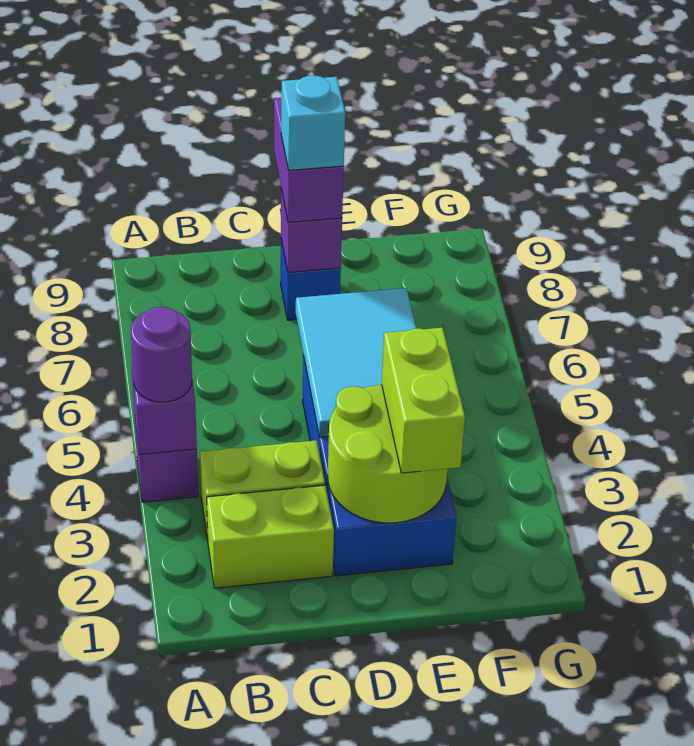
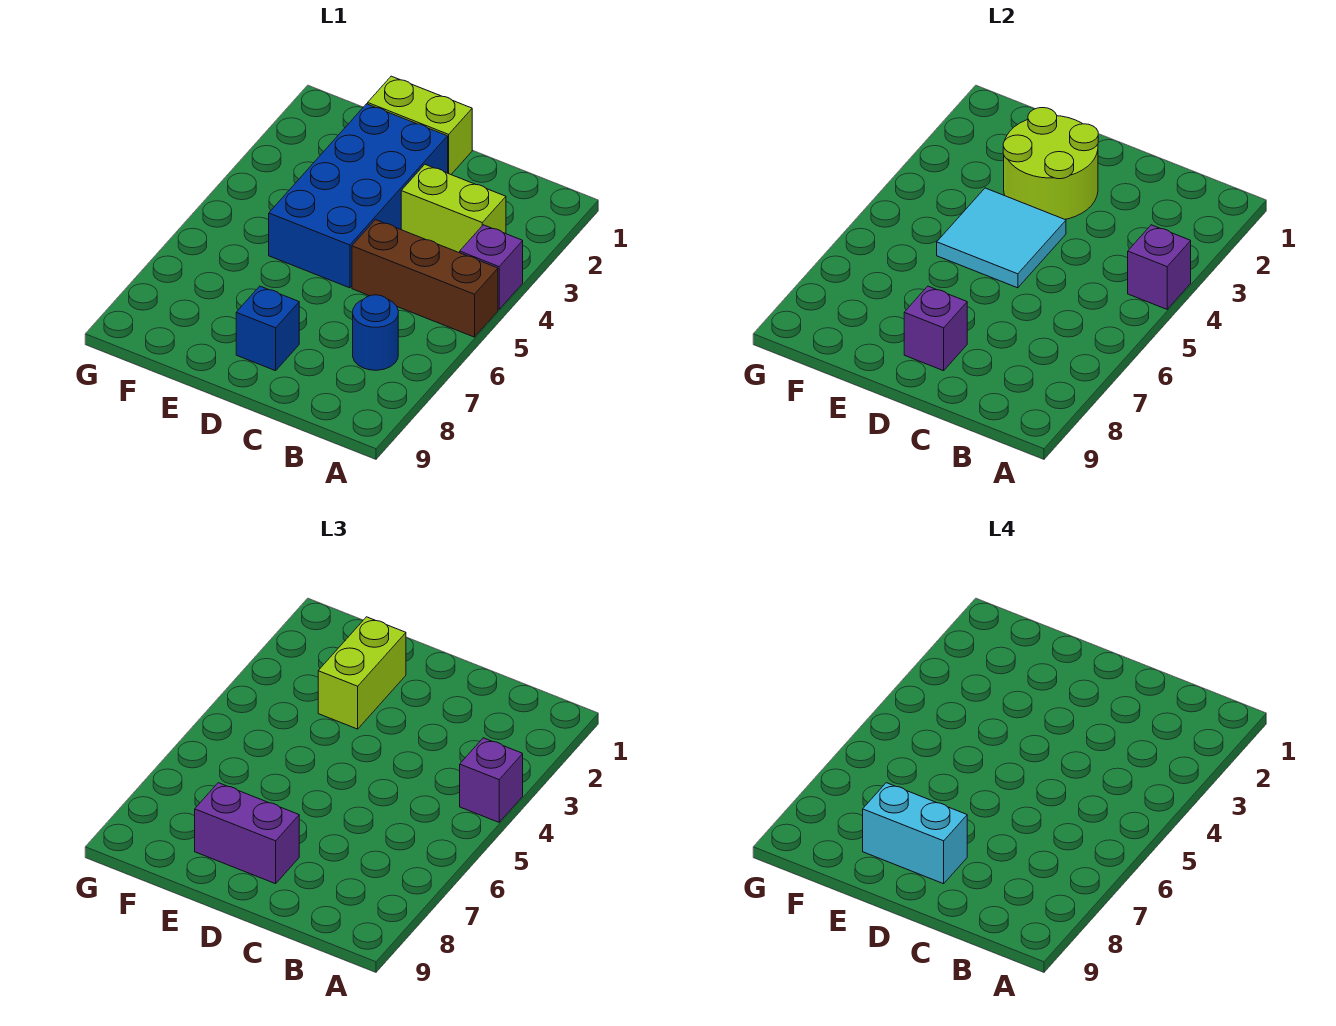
purple round brick A4 level 3 -> purple brick A4 level 3
none -> brown brick A5:C5 level 1
lime brick B2:C2 level 1 -> lime brick D1:E1 level 1
none -> blue round brick B7 level 1
cyan tile D4:E6 level 2 -> cyan tile D4:E5 level 2
purple brick D8:D9 level 3 -> purple brick D8:E8 level 3
cyan brick D8 level 4 -> cyan brick D8:E8 level 4

